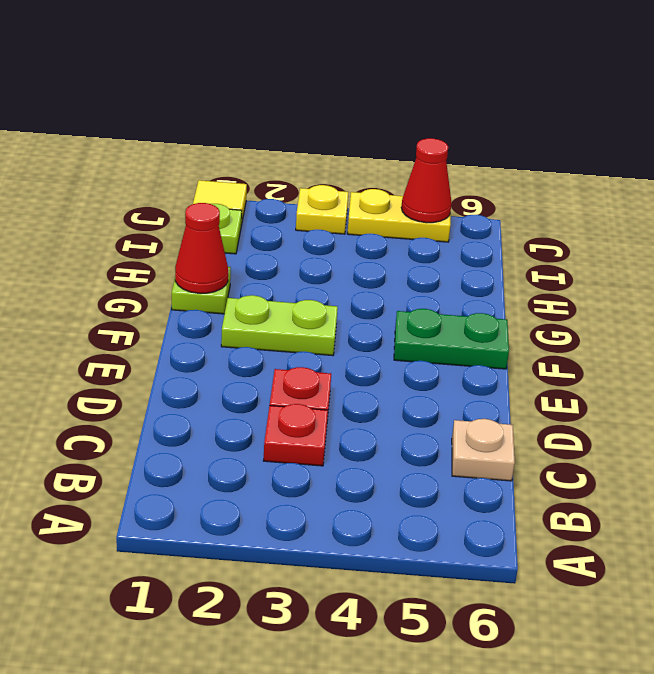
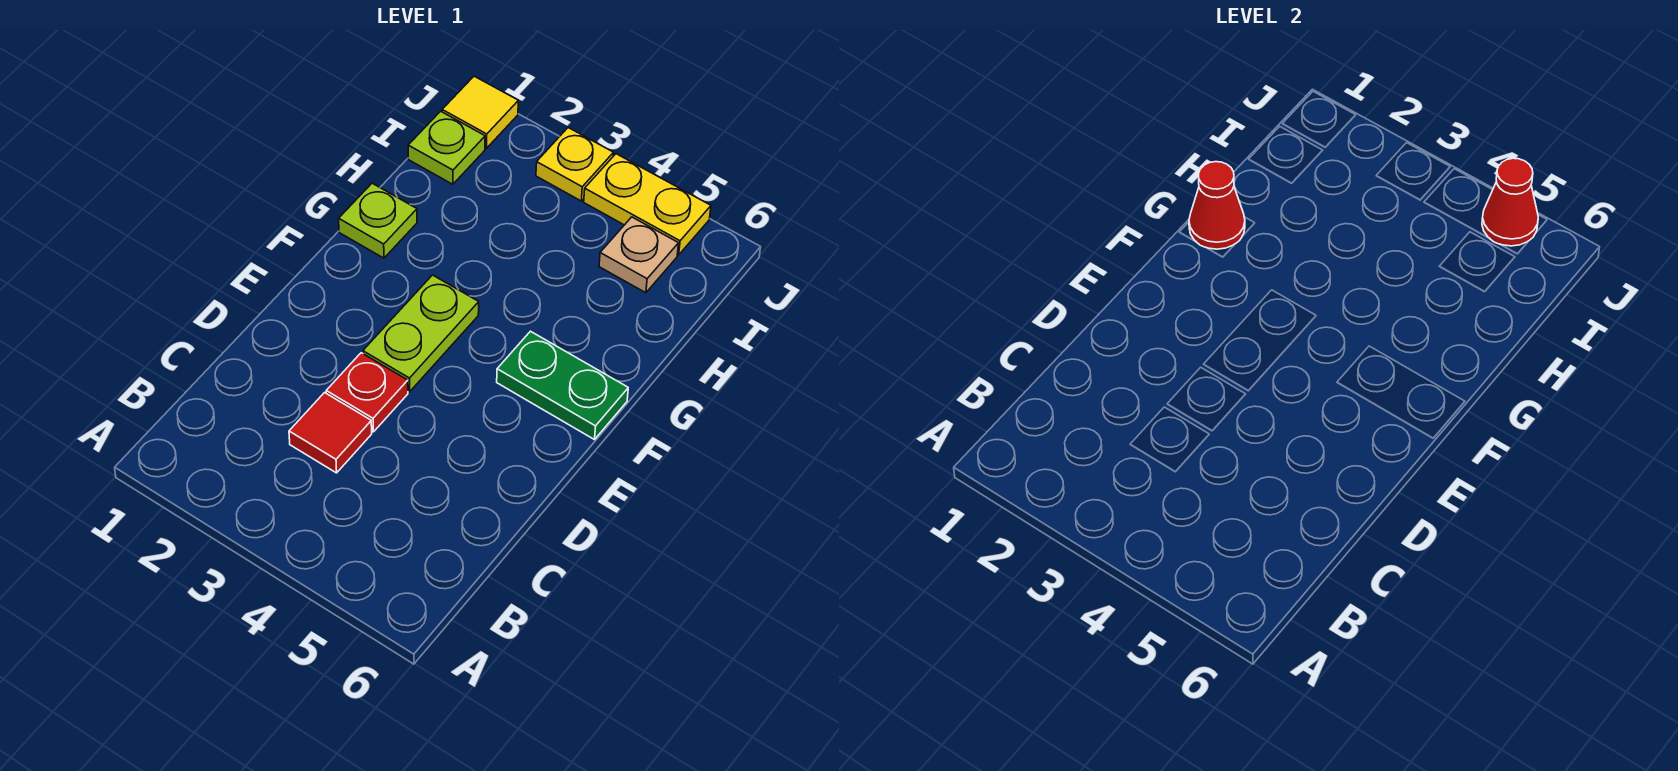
red plate C3 level 1 -> red tile C3 level 1
tan plate C6 level 1 -> tan plate I5 level 1
lime plate F2:F3 level 1 -> lime plate E3:F3 level 1

